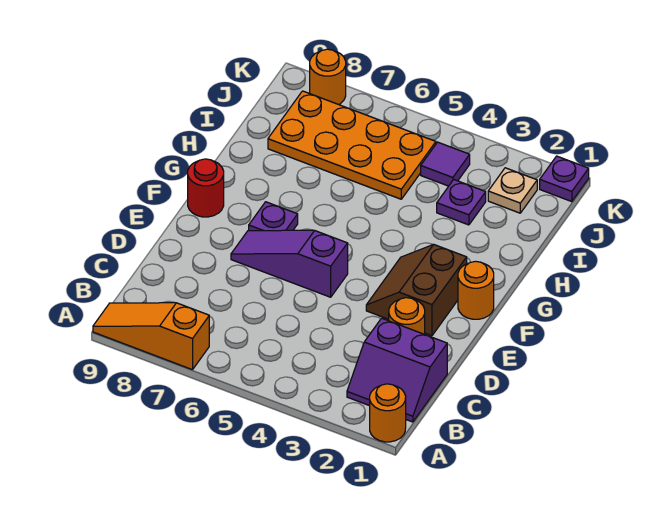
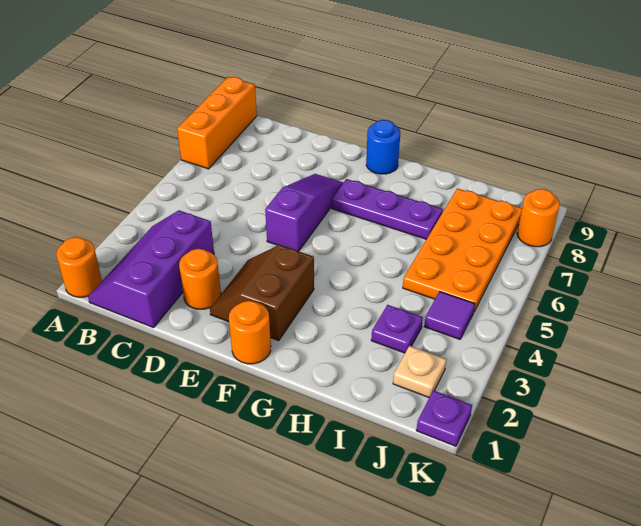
orange slope A7:A9 level 1 top 7 -> orange brick A7:A9 level 1
purple slope B1:C2 level 1 top C -> purple slope B1:C3 level 1 top C
brown slope E2:F3 level 1 top 2 -> brown slope E2:F3 level 1 top F
purple plate F7 level 1 -> purple plate F7:H7 level 1
red round brick F9 level 1 -> blue round brick F9 level 1

